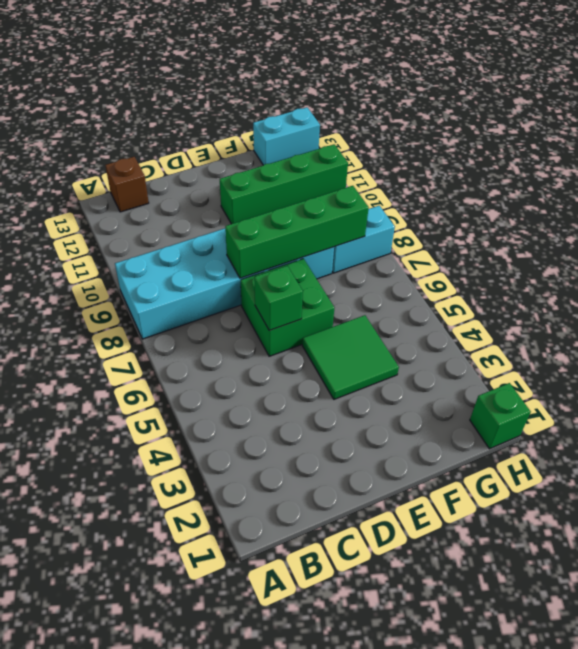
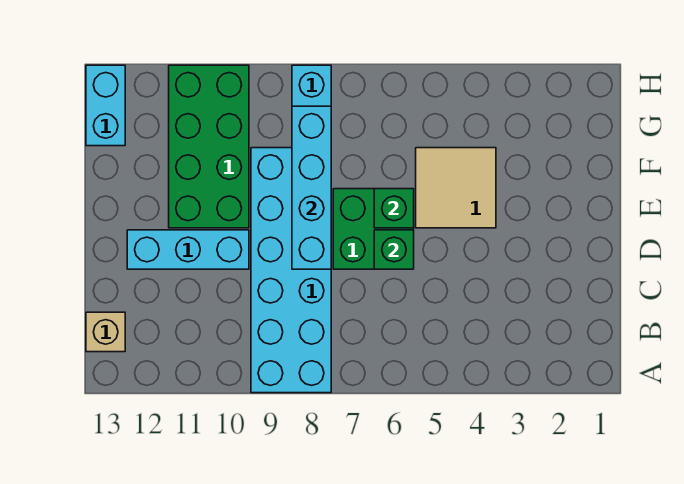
brown brick B13 level 1 -> tan brick B13 level 1
green brick D8:G8 level 2 -> cyan brick D8:G8 level 2
none -> cyan brick D10:D12 level 1
green tile E4:F5 level 1 -> tan tile E4:F5 level 1
green brick E11:H11 level 1 -> green brick E10:H11 level 1
green brick H1 level 1 -> green brick E6 level 2

